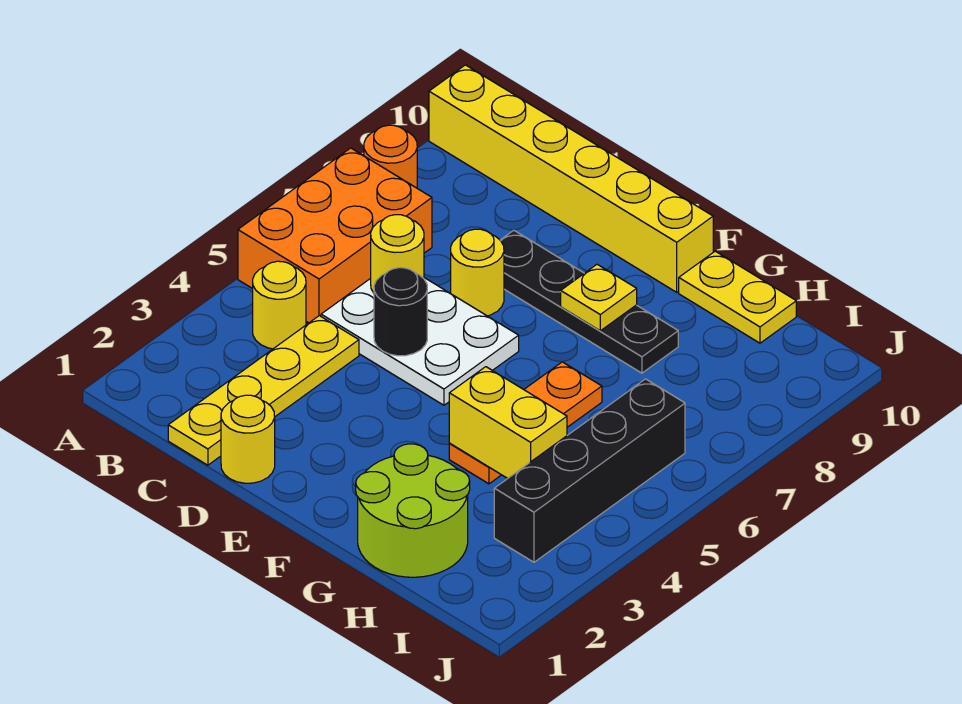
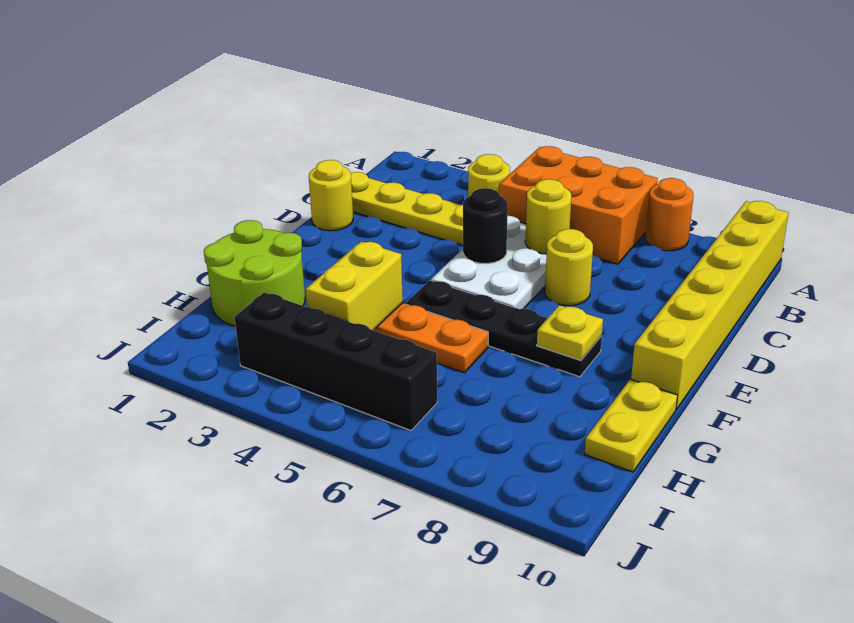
black plate D8:G8 level 1 -> black plate F5:F8 level 1

